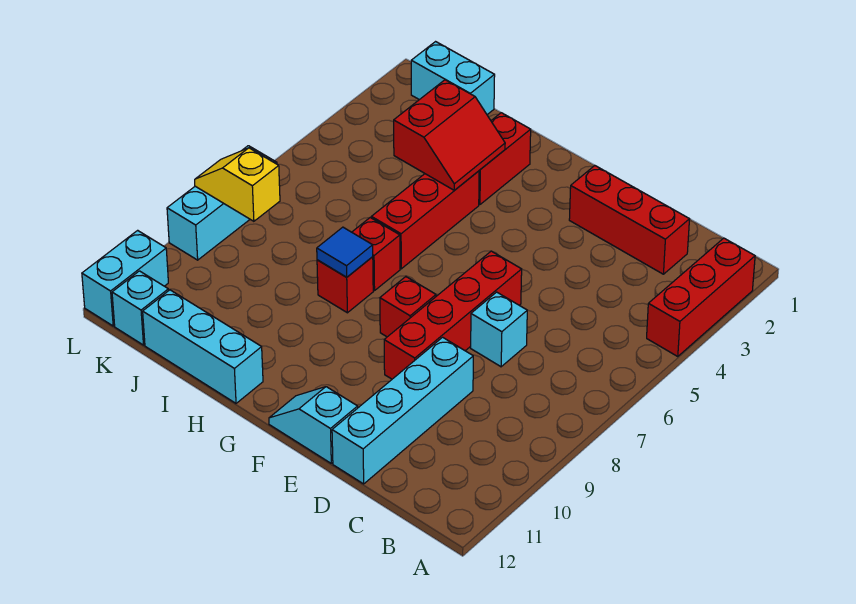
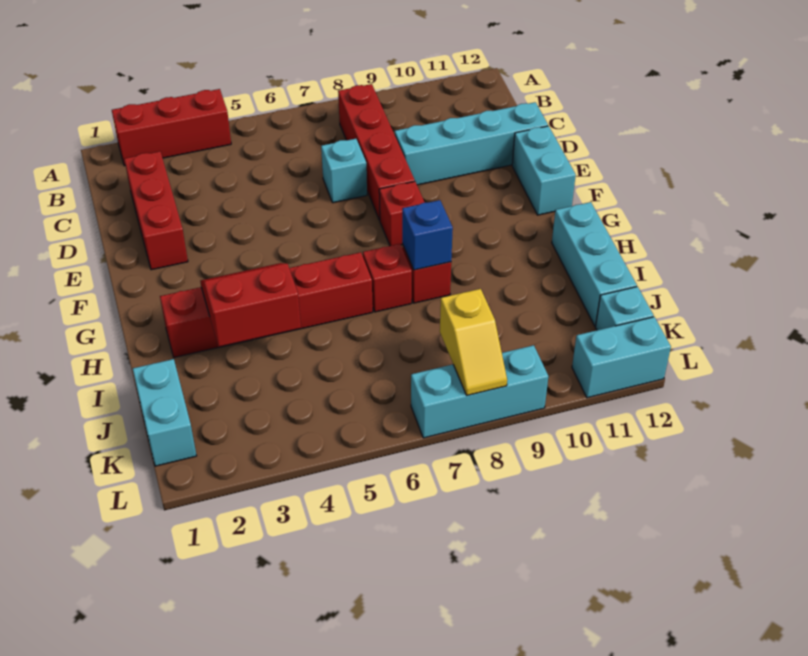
red brick E6:E9 level 1 -> red brick B8:E8 level 1
cyan slope E12:F12 level 1 top E -> cyan brick E12:F12 level 1
blue tile H8 level 2 -> blue brick H8 level 2

